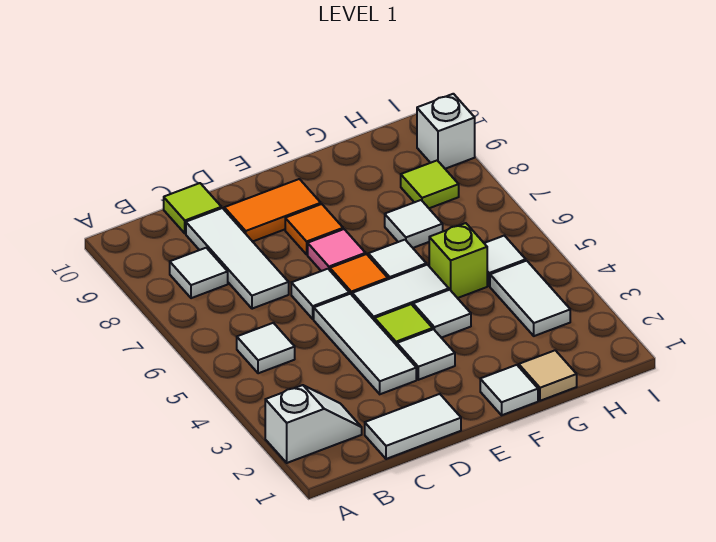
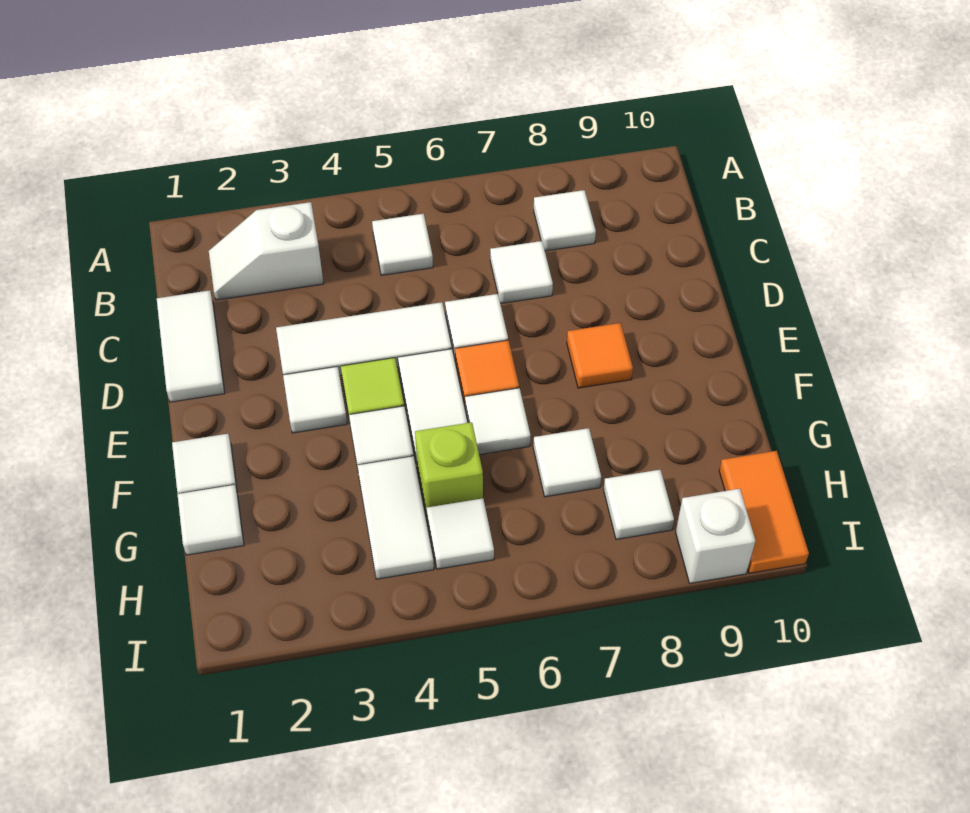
white slope A2:B2 level 1 top A -> white slope B2:B3 level 1 top 3
white tile C7:C9 level 1 -> white tile C7 level 1
lime tile C10 level 1 -> none
orange tile D9:E9 level 1 -> orange tile H10:I10 level 1
pink tile E7 level 1 -> none
tan tile G1 level 1 -> white tile G1 level 1
white tile H3:H4 level 1 -> white tile G4:H4 level 1
lime tile H8 level 1 -> white tile H8 level 1

